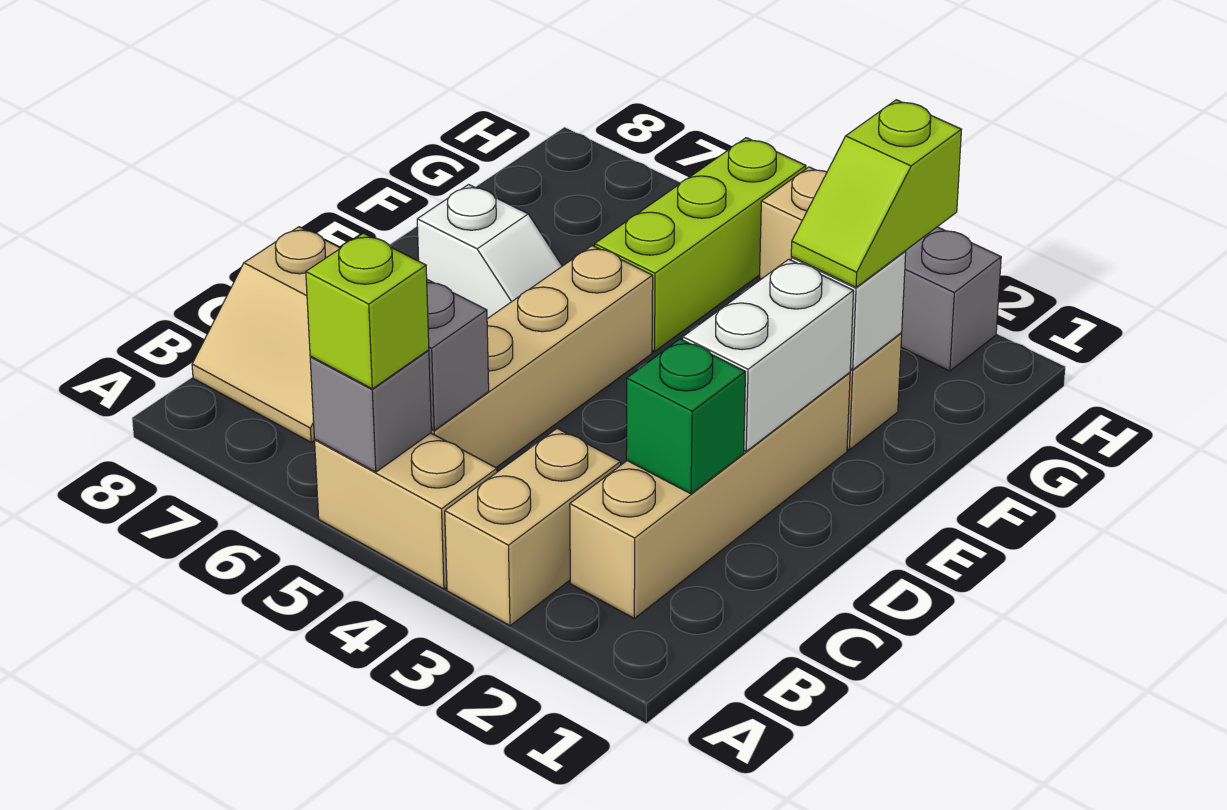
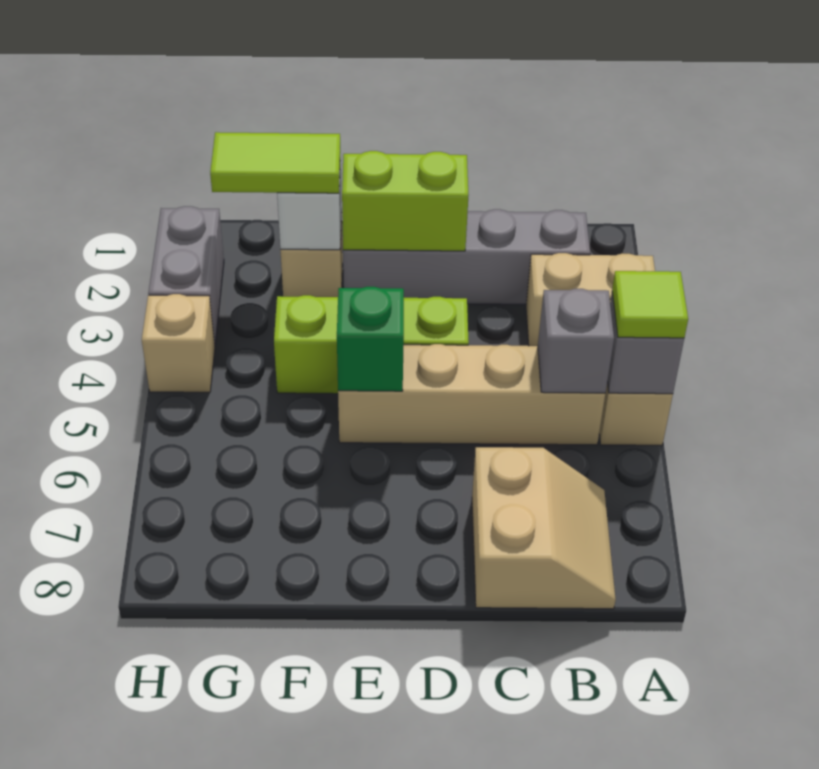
lime brick A5 level 3 -> lime tile A5 level 3
tan brick B2:E2 level 1 -> grey brick B2:E2 level 1
green brick C2 level 2 -> green brick E5 level 2
white brick D2:E2 level 2 -> lime brick D2:E2 level 2
white slope E6:E7 level 1 top 7 -> none
lime slope F2:G2 level 3 top G -> lime tile F2:G2 level 3
lime brick F5:H5 level 1 -> lime brick D4:F4 level 1

